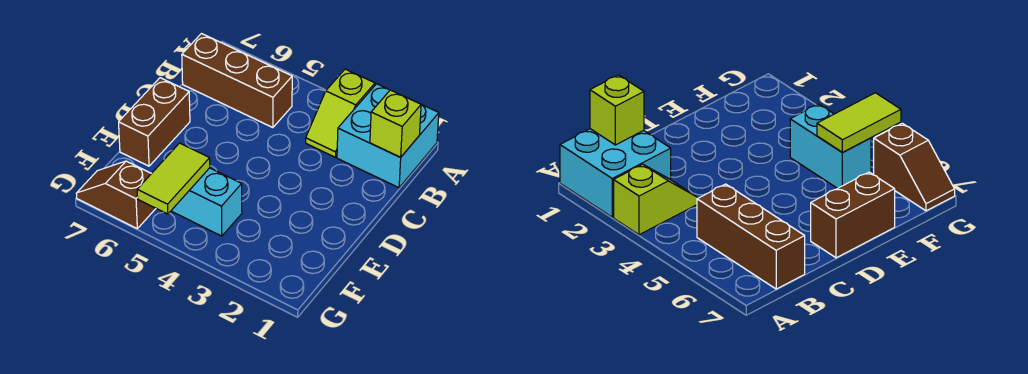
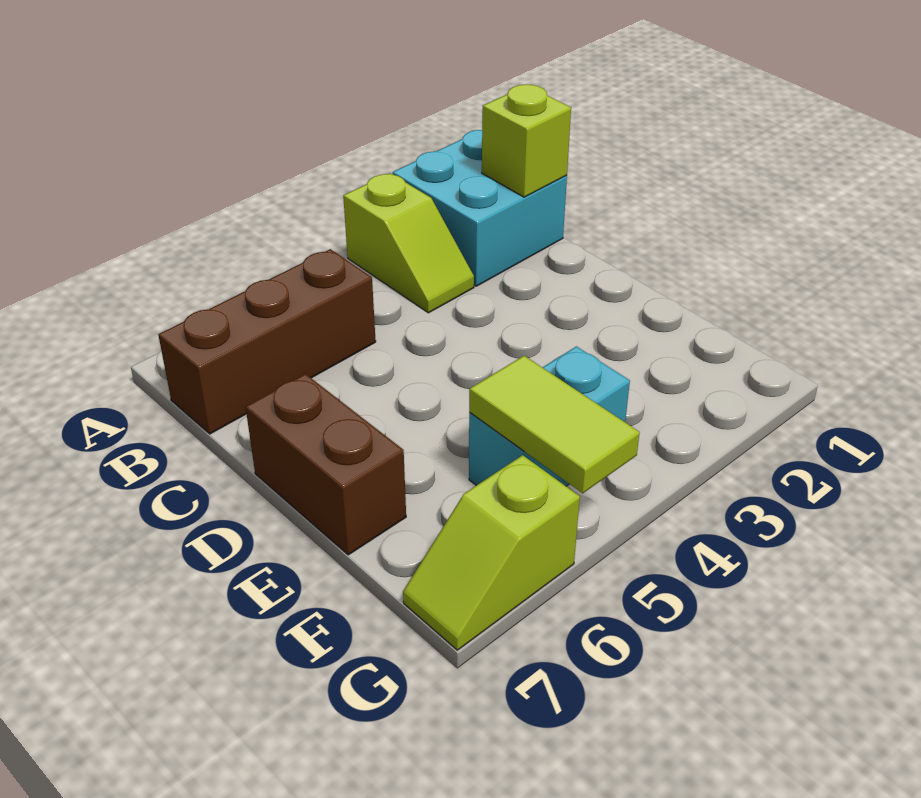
brown slope G6:G7 level 1 top 6 -> lime slope G6:G7 level 1 top 6

